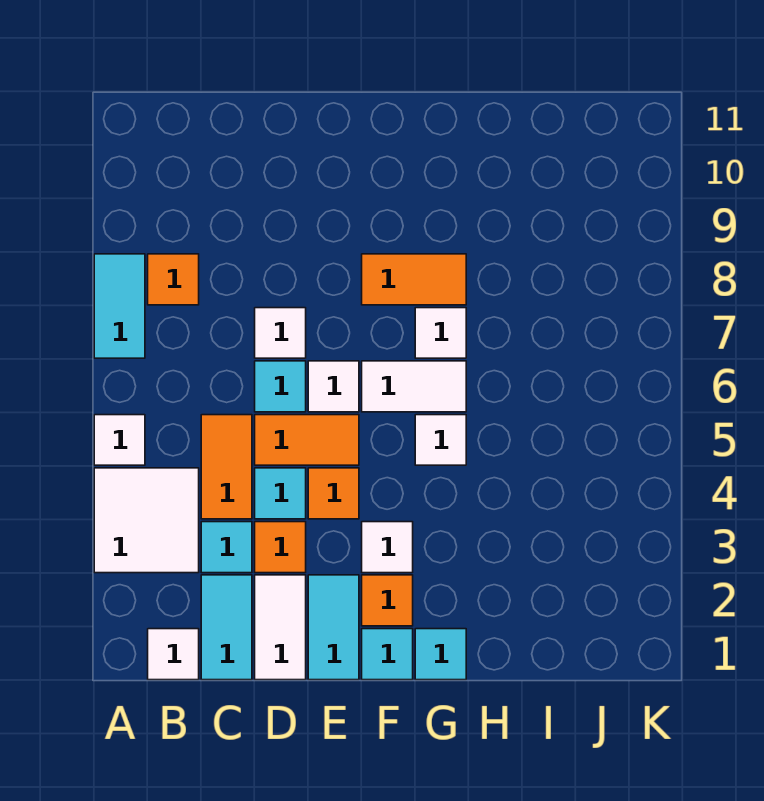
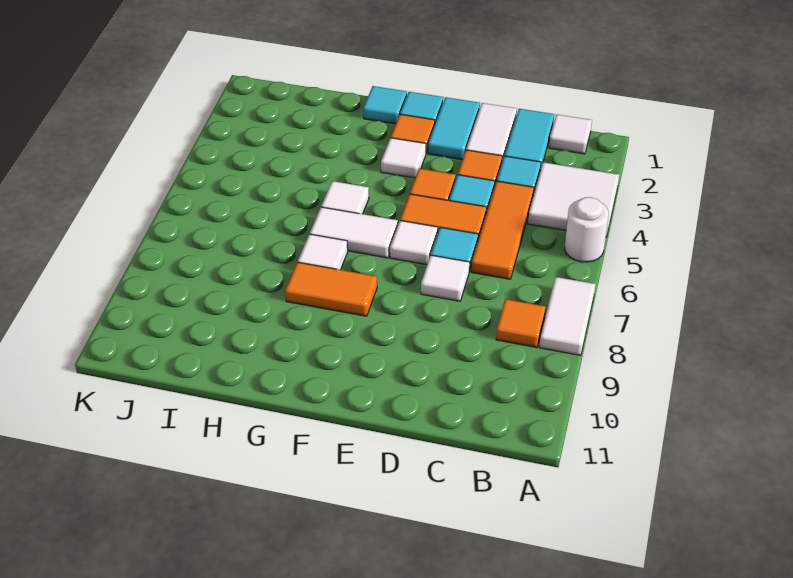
white tile A5 level 1 -> white round brick A5 level 1
cyan tile A7:A8 level 1 -> white tile A7:A8 level 1
orange tile C4:C5 level 1 -> orange tile C4:C6 level 1

